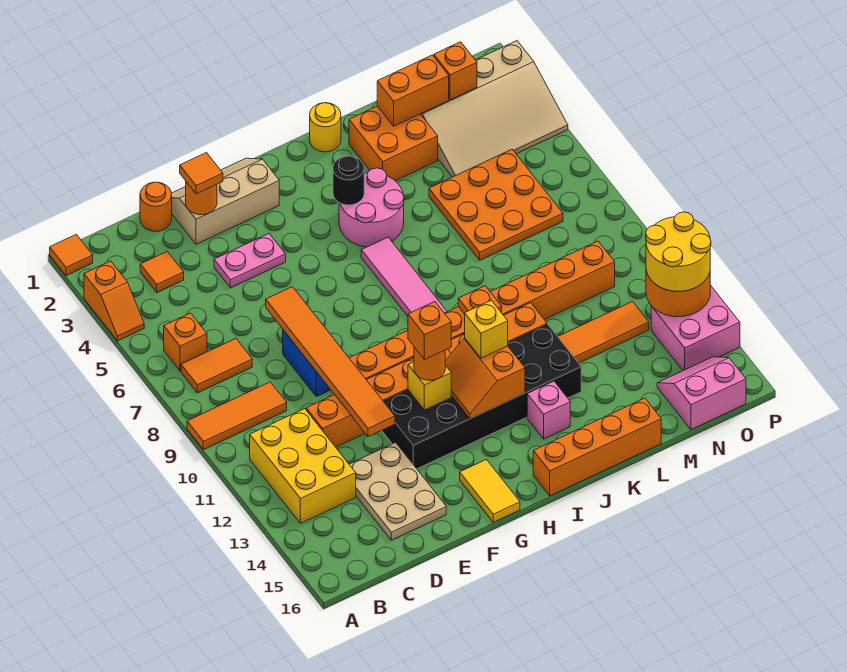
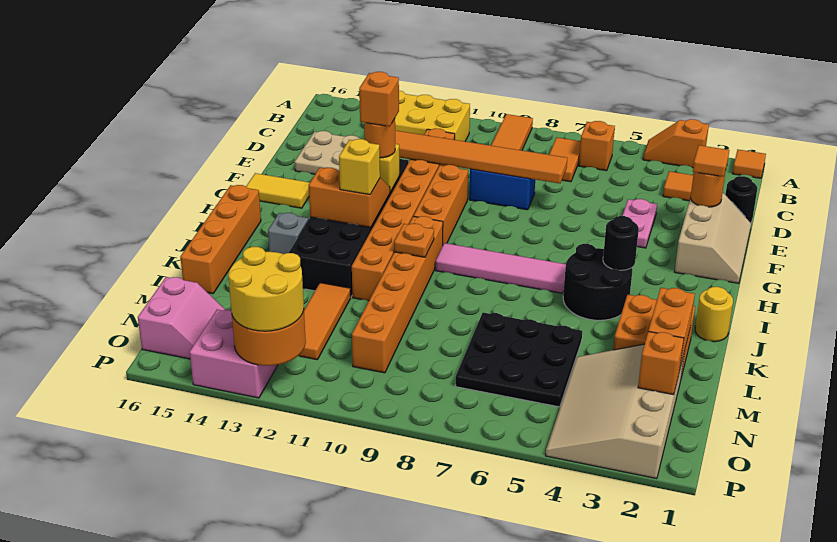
orange round brick D1 level 1 -> black round brick D1 level 1
pink round brick I4:J5 level 1 -> black round brick I4:J5 level 1
pink brick J14 level 1 -> grey brick J14 level 1
orange plate L5:N7 level 1 -> black plate L5:N7 level 1

